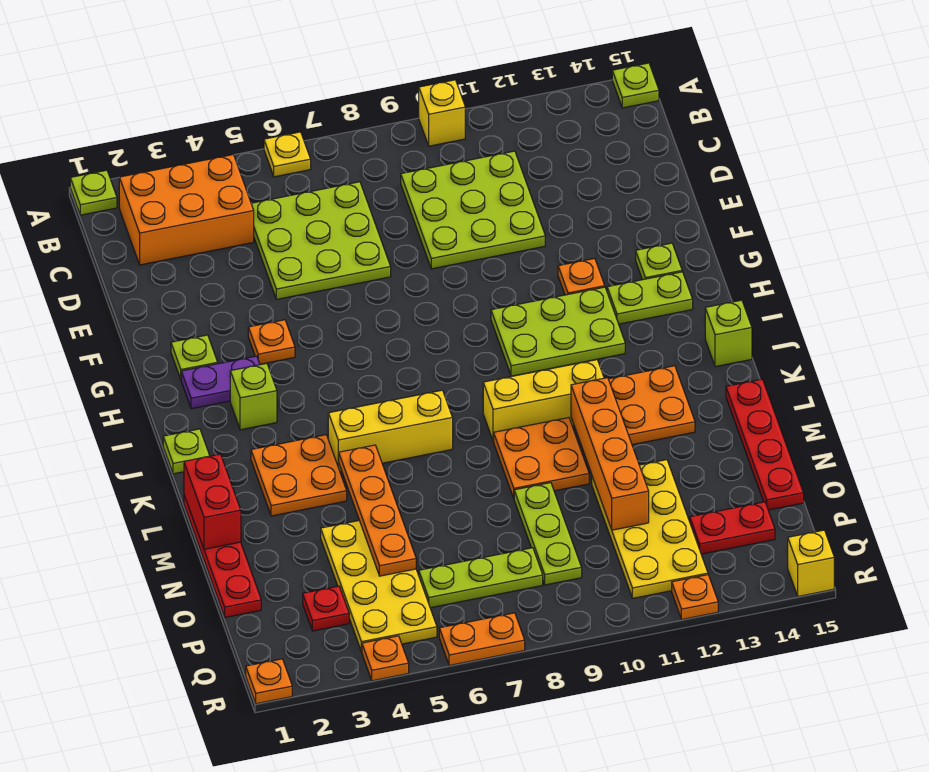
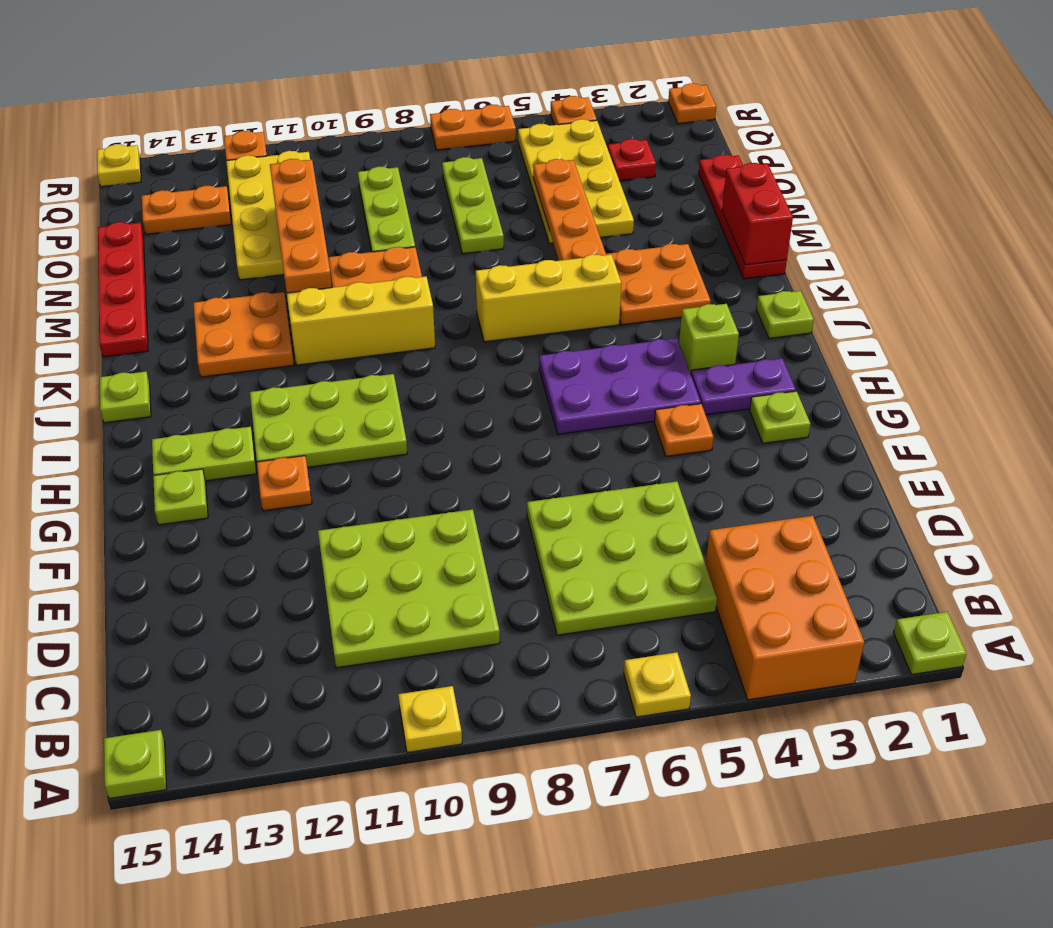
yellow brick A10 level 1 -> yellow plate A10 level 1
orange brick B2:C4 level 1 -> orange brick A3:C4 level 1
none -> purple plate H4:I6 level 1
lime brick J15 level 1 -> lime plate J15 level 1
lime plate P6:P8 level 1 -> lime plate N7:P7 level 1
red plate P13:P14 level 1 -> orange plate P13:P14 level 1
yellow brick R15 level 1 -> yellow plate R15 level 1

